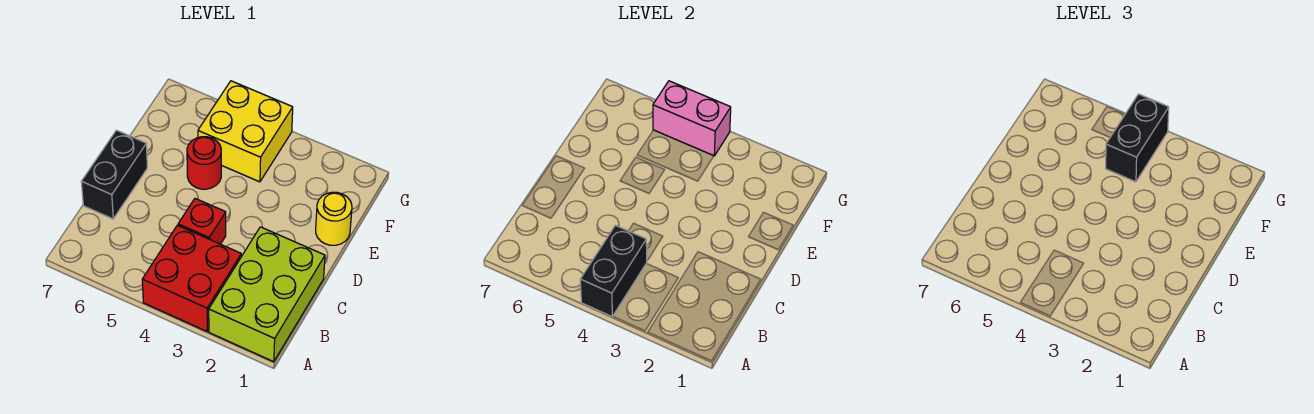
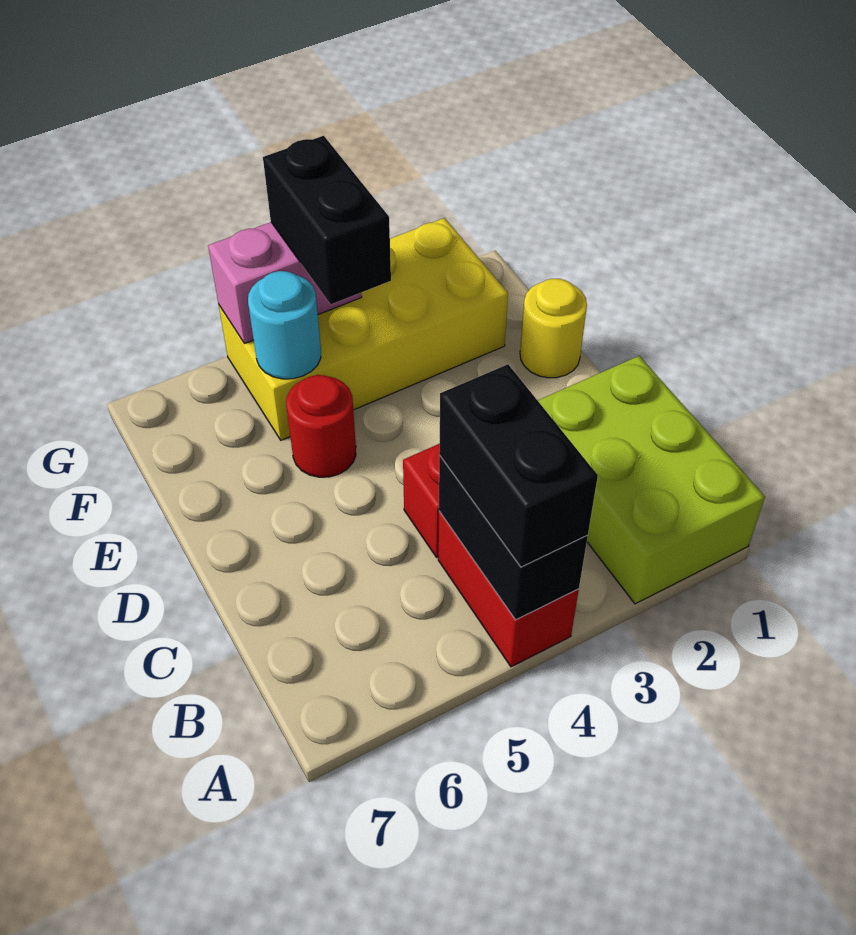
red brick A3:B4 level 1 -> red brick A4:B4 level 1
black brick C7:D7 level 1 -> black brick A4:B4 level 3
yellow brick F4:G5 level 1 -> yellow brick F2:G5 level 1
none -> cyan round brick F5 level 2

